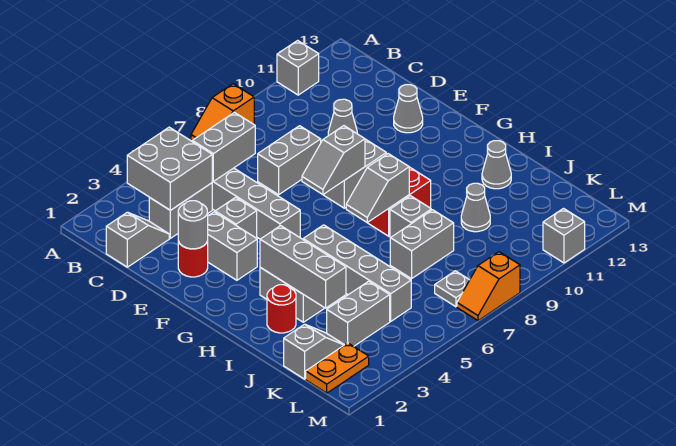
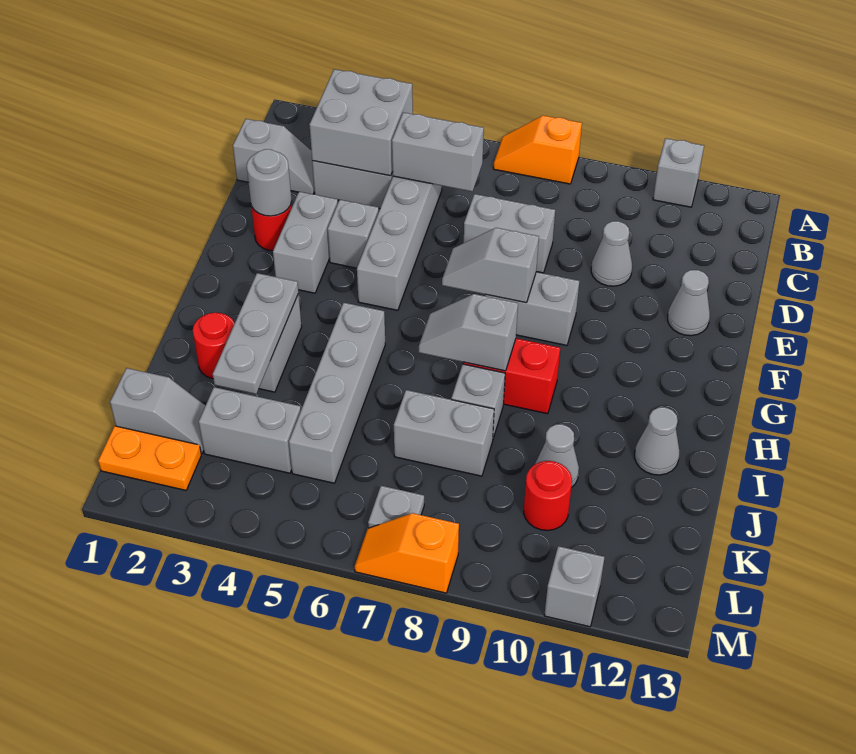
grey brick H3:J3 level 2 -> grey plate H3:J3 level 2
none -> red round brick K10 level 1

